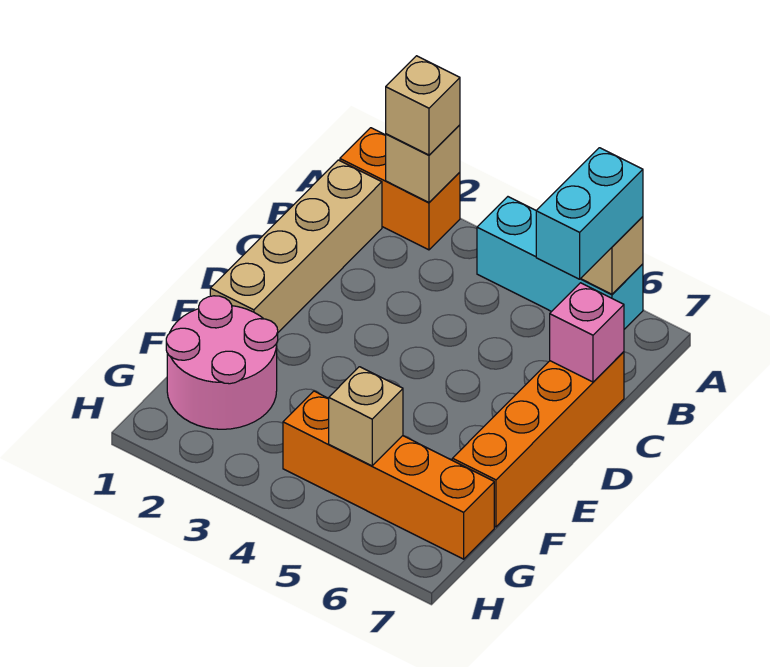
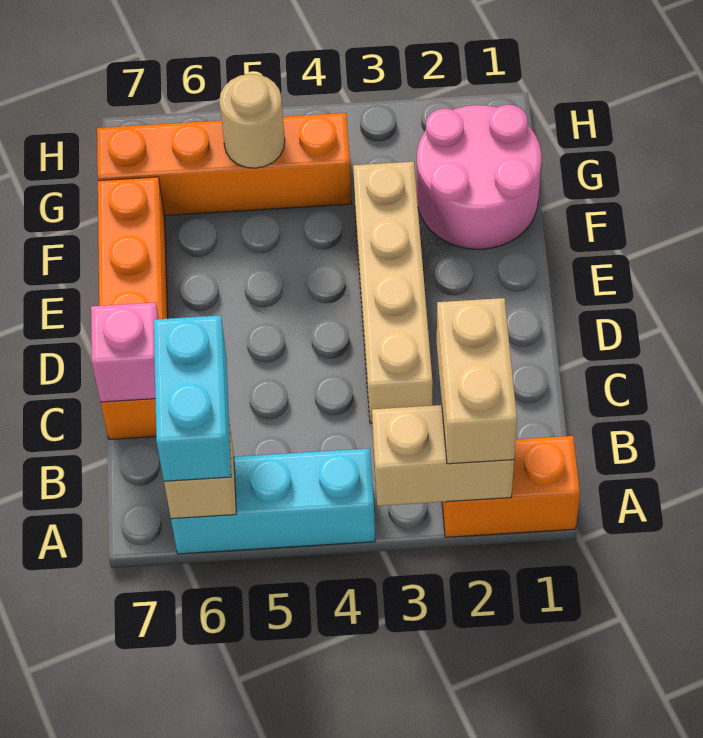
tan brick A2 level 2 -> tan brick A2:A3 level 2
tan brick A2 level 3 -> tan brick A2:B2 level 3
tan brick B1:E1 level 1 -> tan brick C3:F3 level 1
tan brick G5 level 2 -> tan round brick G5 level 2

